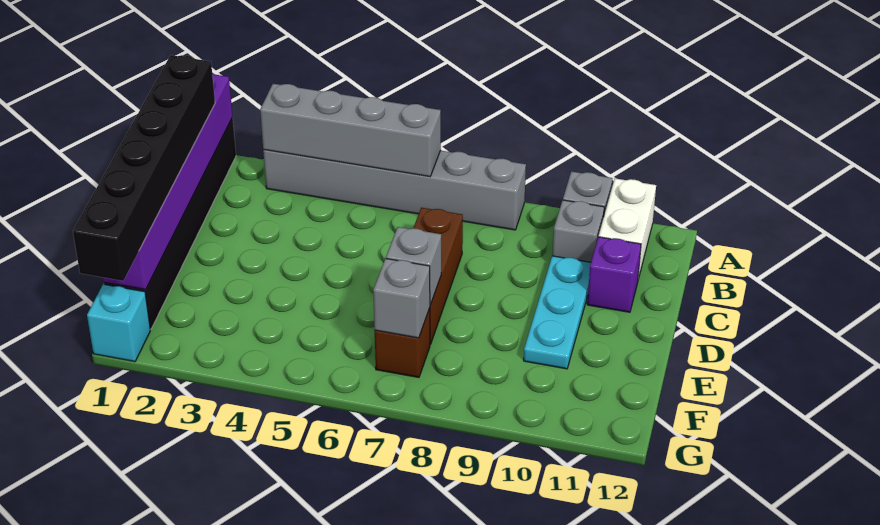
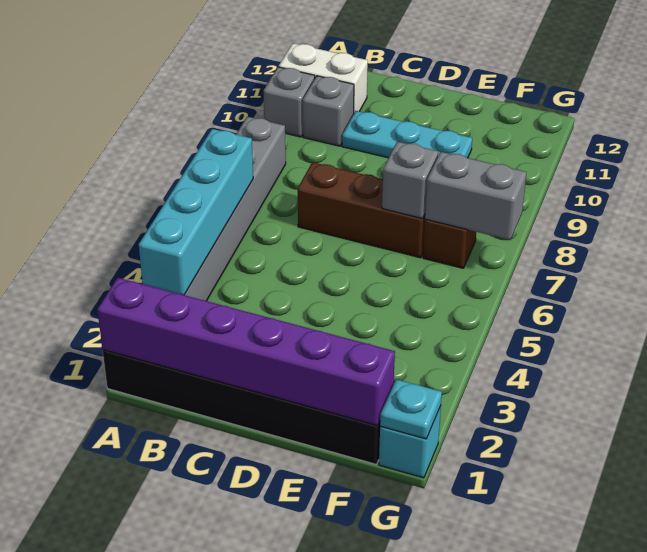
grey brick A3:A6 level 2 -> cyan brick A3:A6 level 2
black brick B1:G1 level 3 -> none
purple brick C11 level 1 -> none
grey brick F7 level 2 -> grey brick F7:G7 level 2
none -> cyan plate G1 level 2

